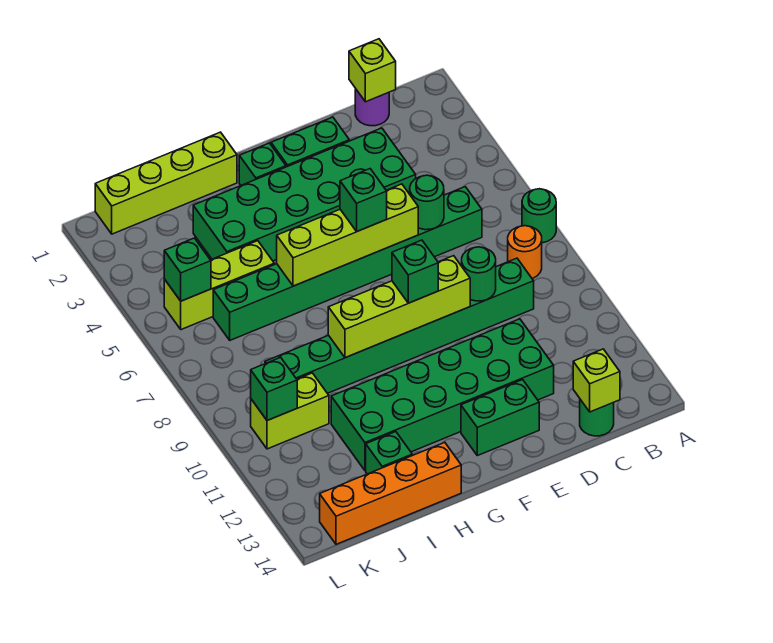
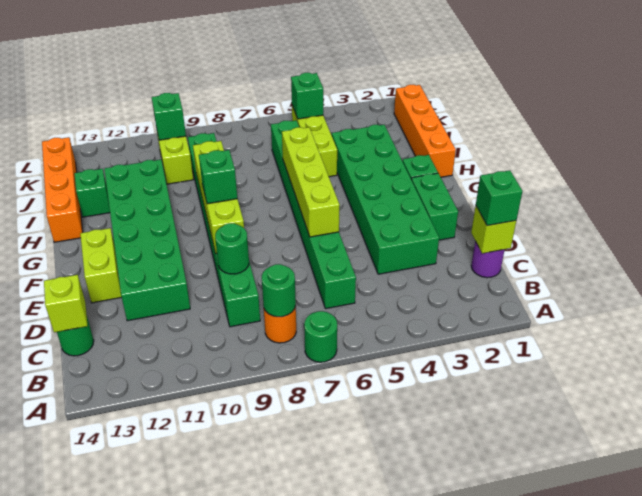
green round brick D6 level 2 -> green round brick B8 level 2
green brick E13:F13 level 1 -> lime brick E13:F13 level 1
green brick F6 level 3 -> green brick C1 level 3
lime brick H1:K1 level 1 -> orange brick H1:K1 level 1

